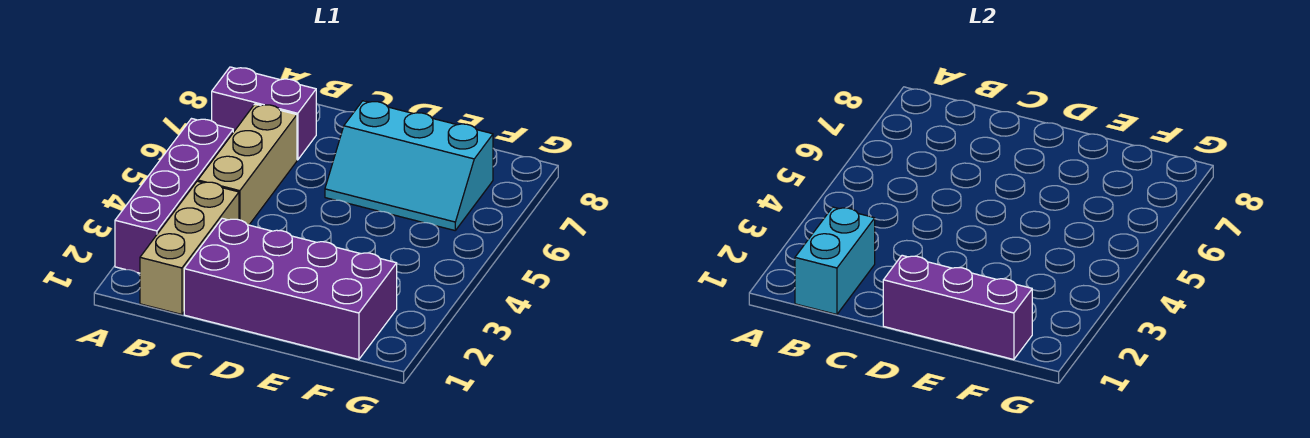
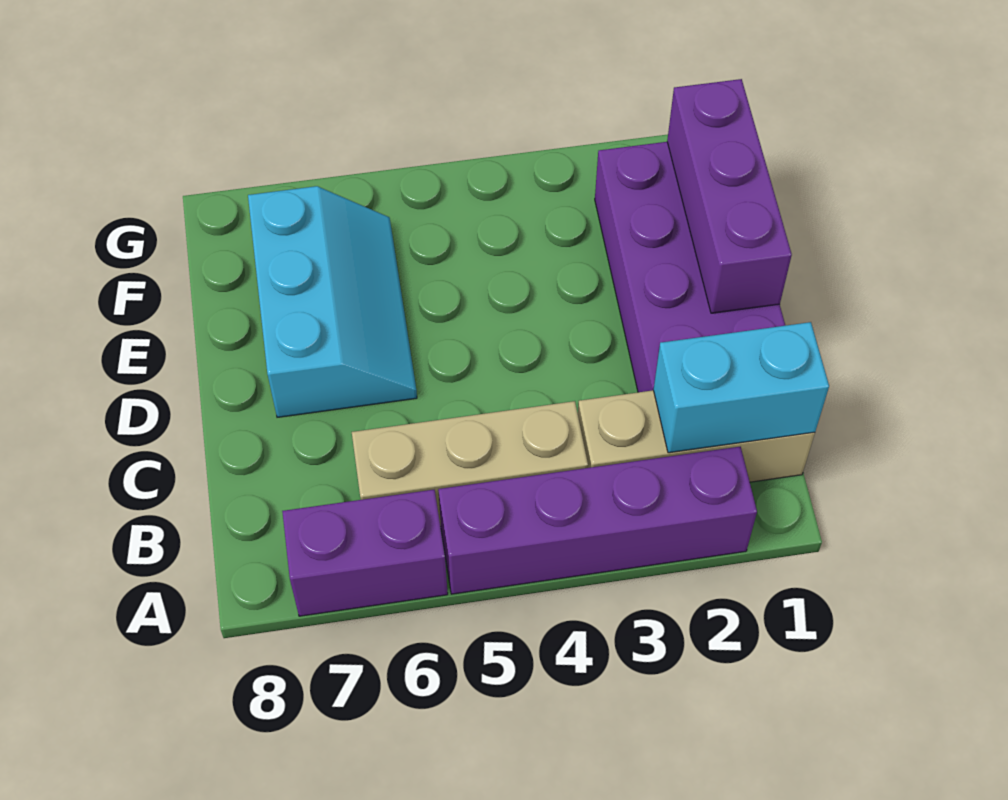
purple brick A7:B7 level 1 -> purple brick A6:A7 level 1

